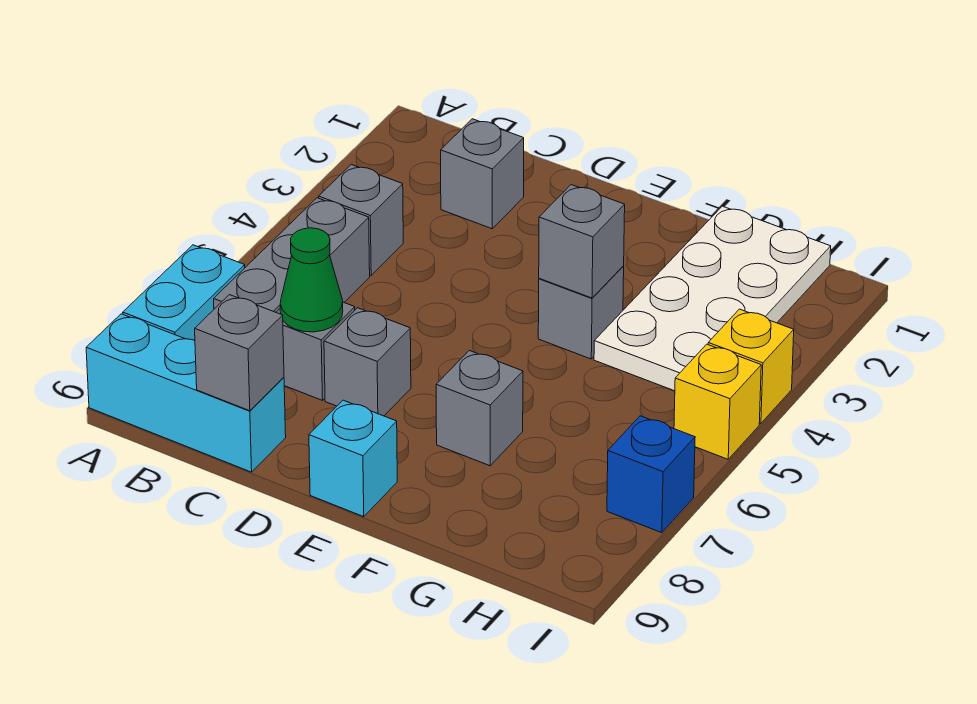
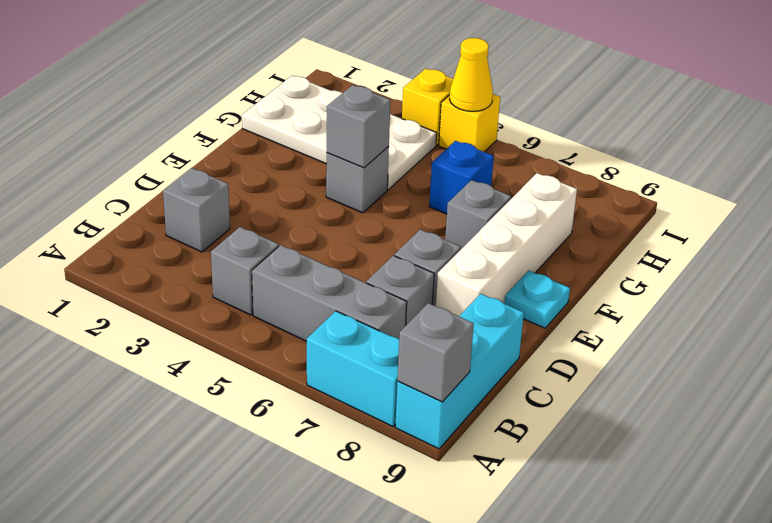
green cone C7 level 2 -> none
grey brick C9 level 2 -> grey brick A9 level 2
none -> white brick D8:G8 level 1
cyan brick E9 level 1 -> cyan plate E9 level 1
none -> yellow cone I5 level 2
blue brick I7 level 1 -> blue brick G6 level 1

